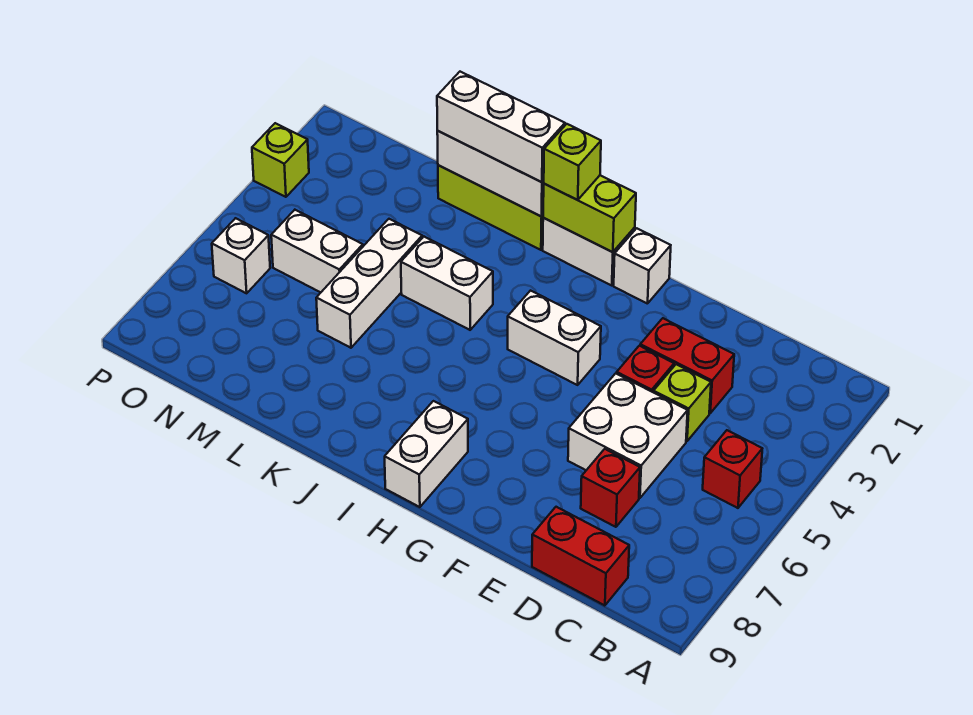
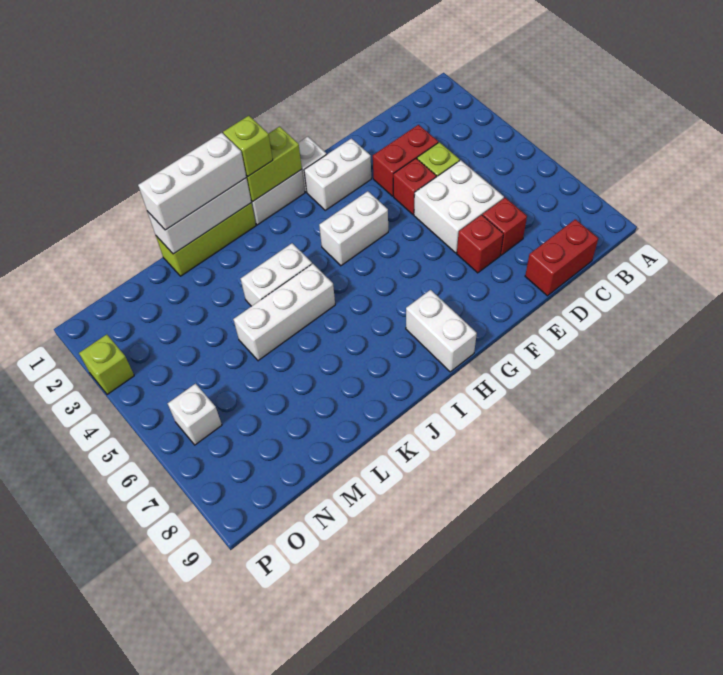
red brick B5 level 1 -> red brick E7 level 1
white brick L4:L6 level 1 -> white brick J5:L5 level 1
white brick M5:N5 level 1 -> white brick F2:G2 level 1

